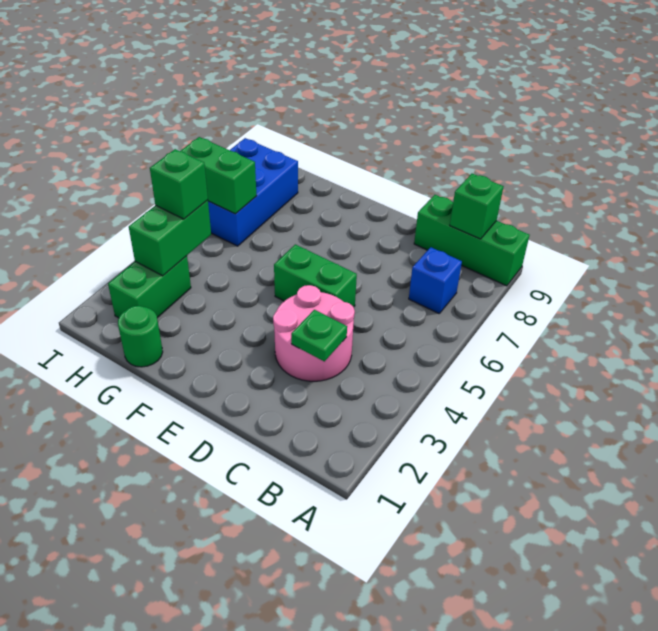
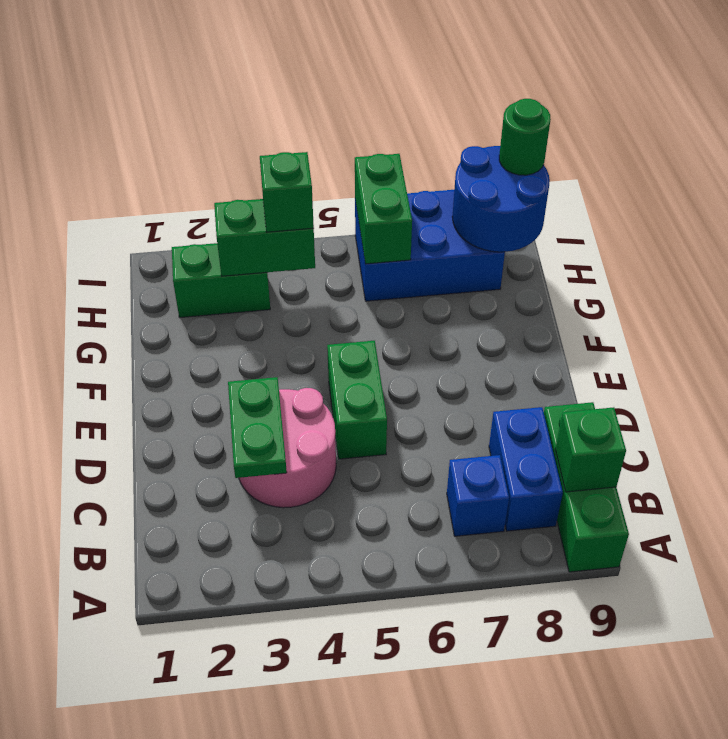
none -> blue brick B8:C8 level 1
green plate C3 level 2 -> green plate C3:D3 level 2
green round brick G1 level 1 -> green round brick I9 level 3
none -> blue round brick H8:I9 level 2

